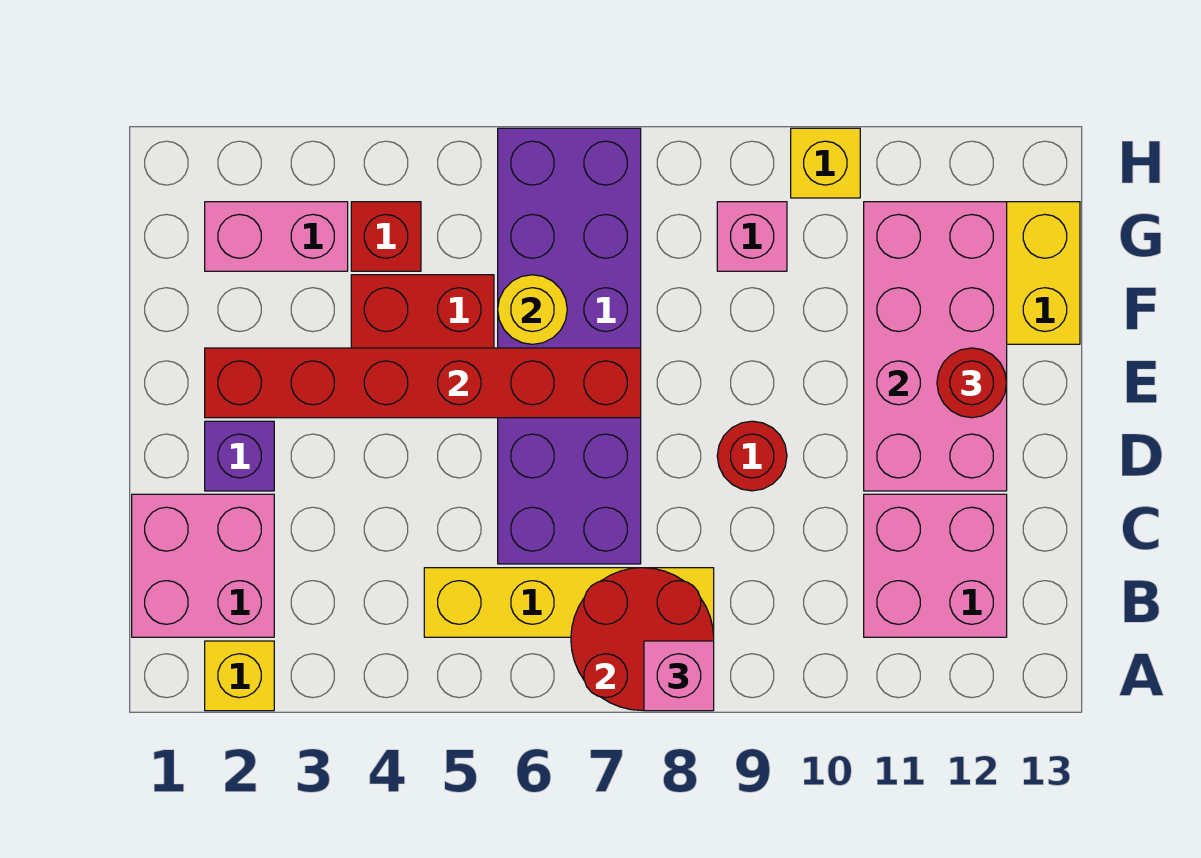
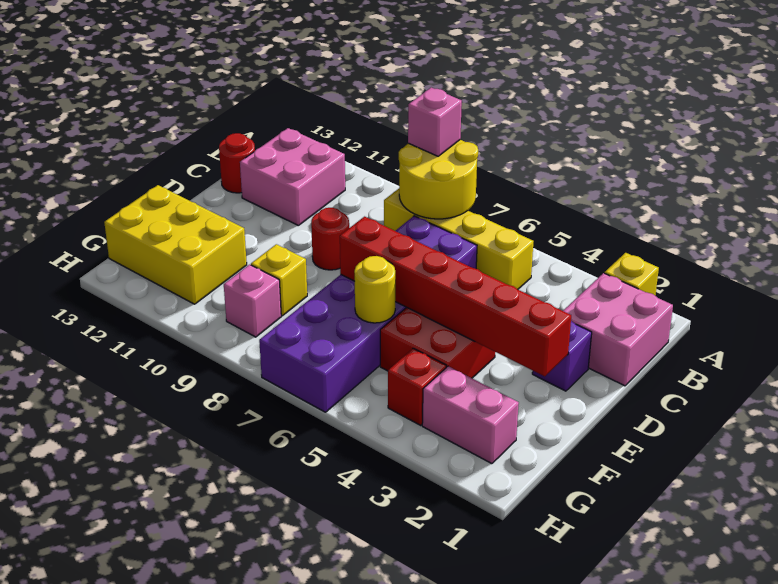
red round brick A7:B8 level 2 -> yellow round brick A7:B8 level 2
pink brick D11:G12 level 2 -> none
red round brick E12 level 3 -> red round brick C13 level 1
yellow brick H10 level 1 -> yellow brick F9 level 1

